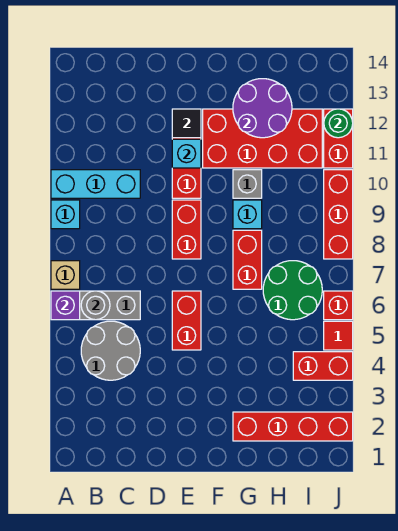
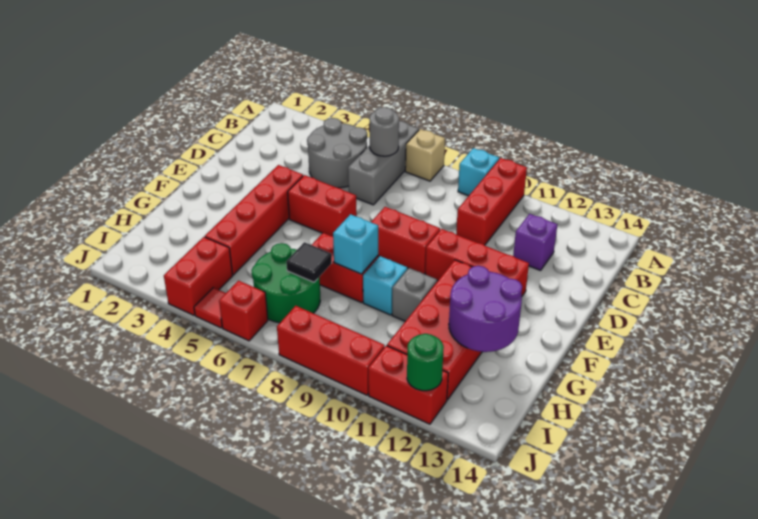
purple brick A6 level 2 -> purple brick C12 level 1
cyan brick A10:C10 level 1 -> red brick A10:C10 level 1
cyan brick E11 level 2 -> cyan brick G8 level 2
black tile E12 level 2 -> black tile H7 level 2
red brick G2:J2 level 1 -> red brick E4:H4 level 1

